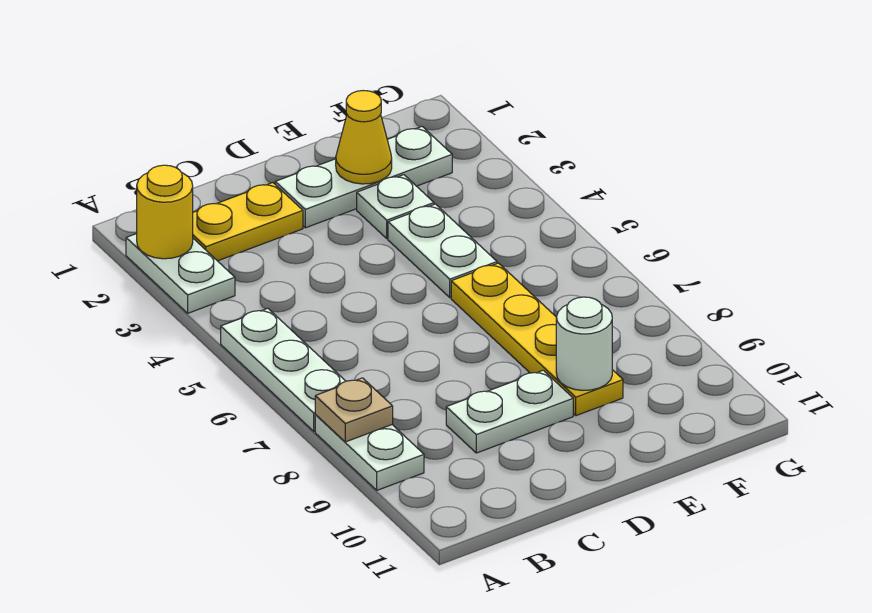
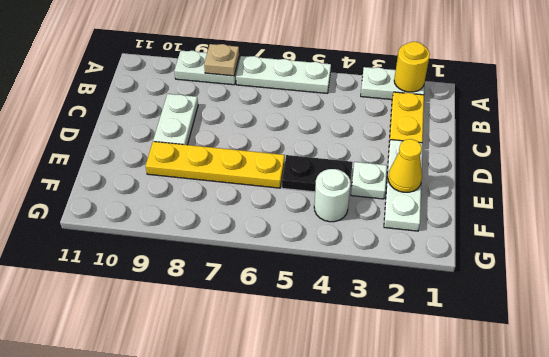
white plate E4:E5 level 1 -> black plate E4:E5 level 1
white round brick E9 level 2 -> white round brick F4 level 1

